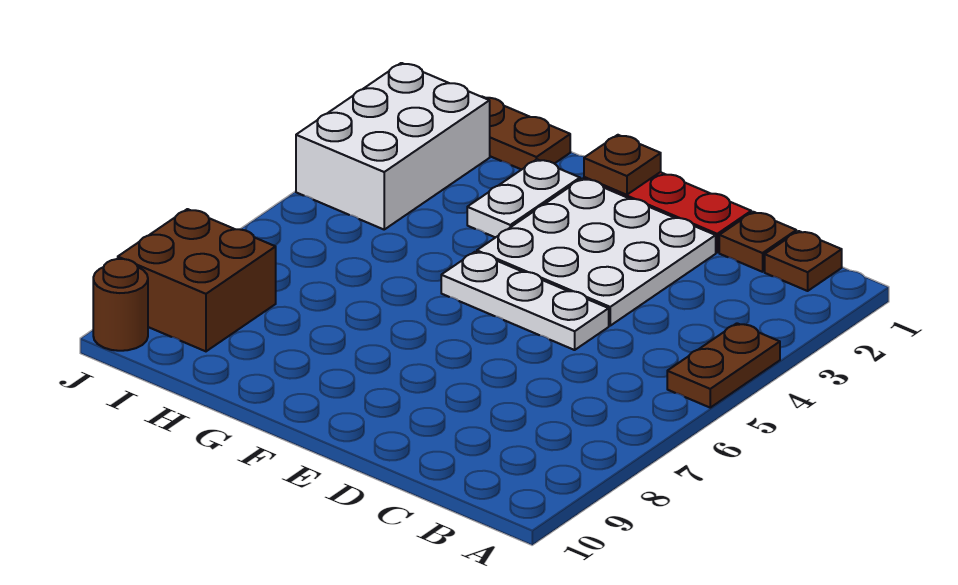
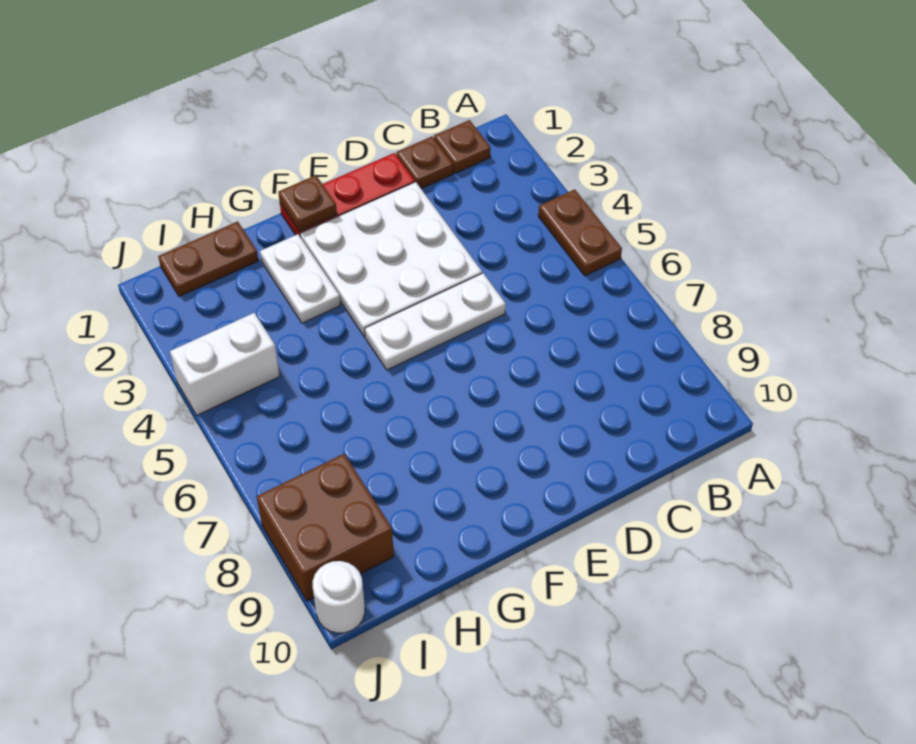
white brick I2:J4 level 1 -> white brick I4:J4 level 1
brown round brick J10 level 1 -> white round brick J10 level 1

